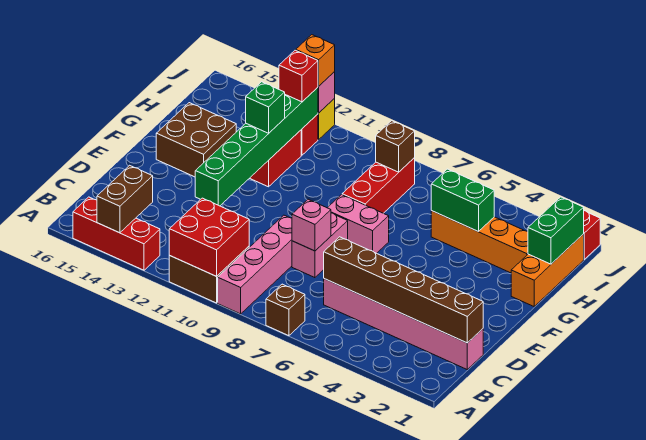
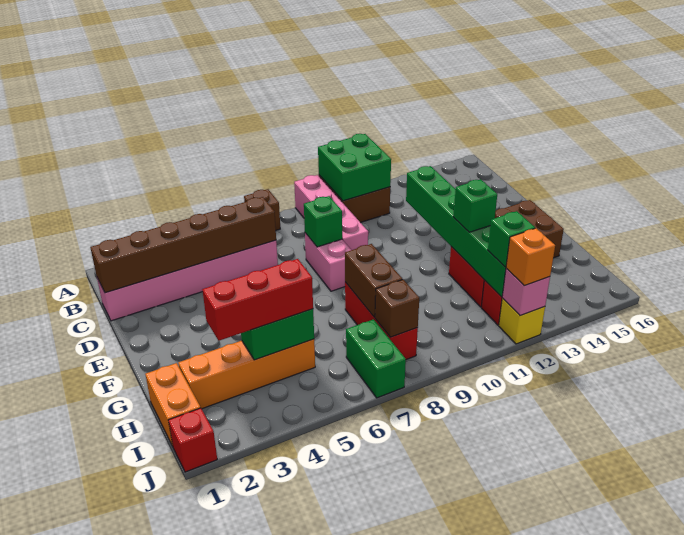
red brick A10:B11 level 2 -> green brick A10:B11 level 2
red brick A13:A15 level 1 -> red brick H3:H5 level 3
brown brick A14:B14 level 2 -> brown brick G8:H8 level 2
pink brick D8 level 2 -> green brick D8 level 2
pink brick F7:F8 level 1 -> none
orange brick G1:I1 level 1 -> orange brick H1:I1 level 1
green brick H1:I1 level 2 -> green brick I7:J7 level 1
red brick I12 level 3 -> green brick I12 level 3

